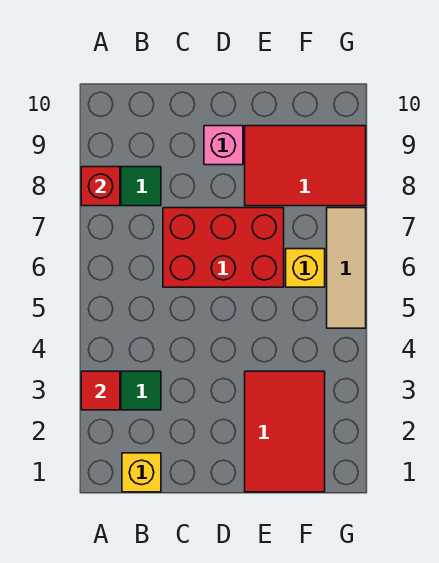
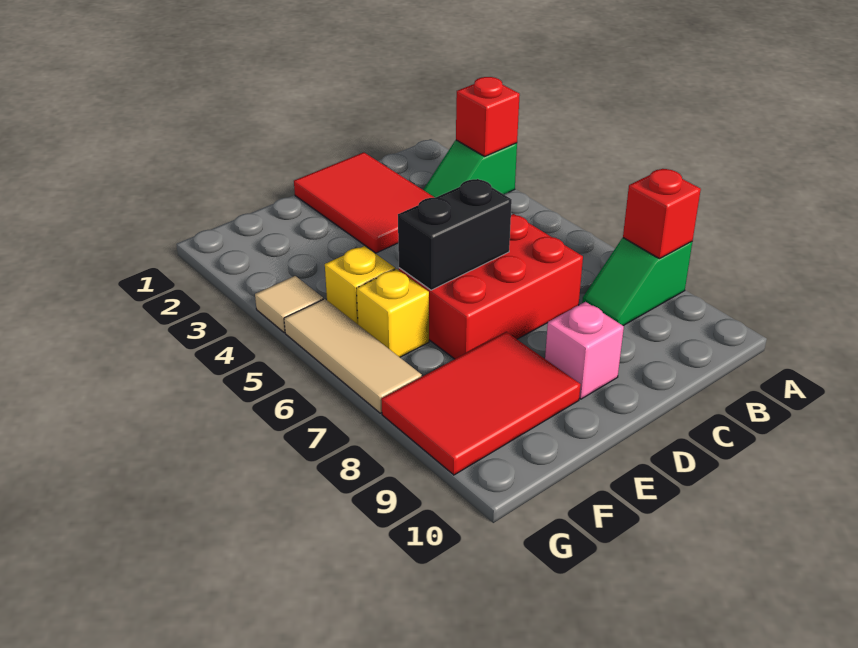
red tile A3 level 2 -> red brick A3 level 2
yellow brick B1 level 1 -> yellow brick F5 level 1
none -> black brick D6:E6 level 2
red tile E1:F3 level 1 -> red tile C1:D3 level 1
none -> tan tile G4 level 1

